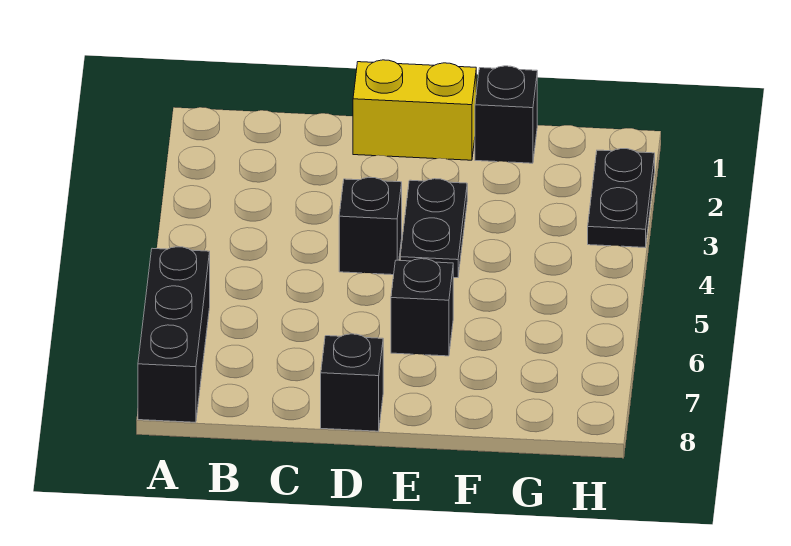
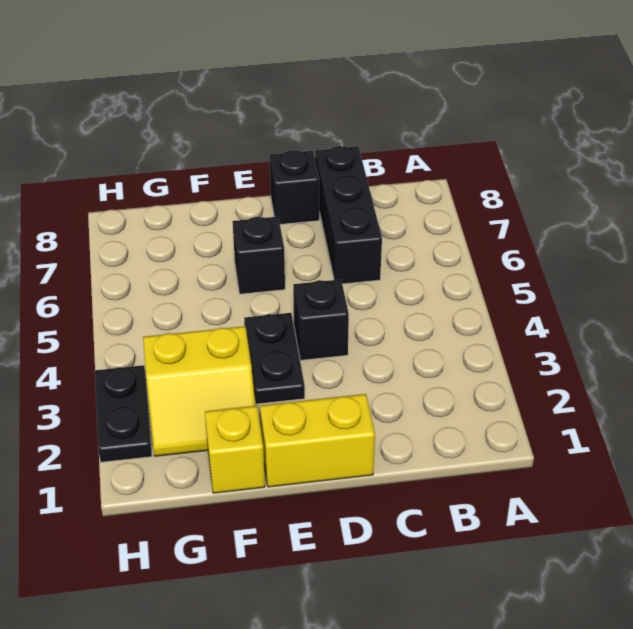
black brick A6:A8 level 1 -> black brick C6:C8 level 1
black brick F1 level 1 -> yellow brick F1 level 1
none -> yellow slope F2:G3 level 1 top 3

